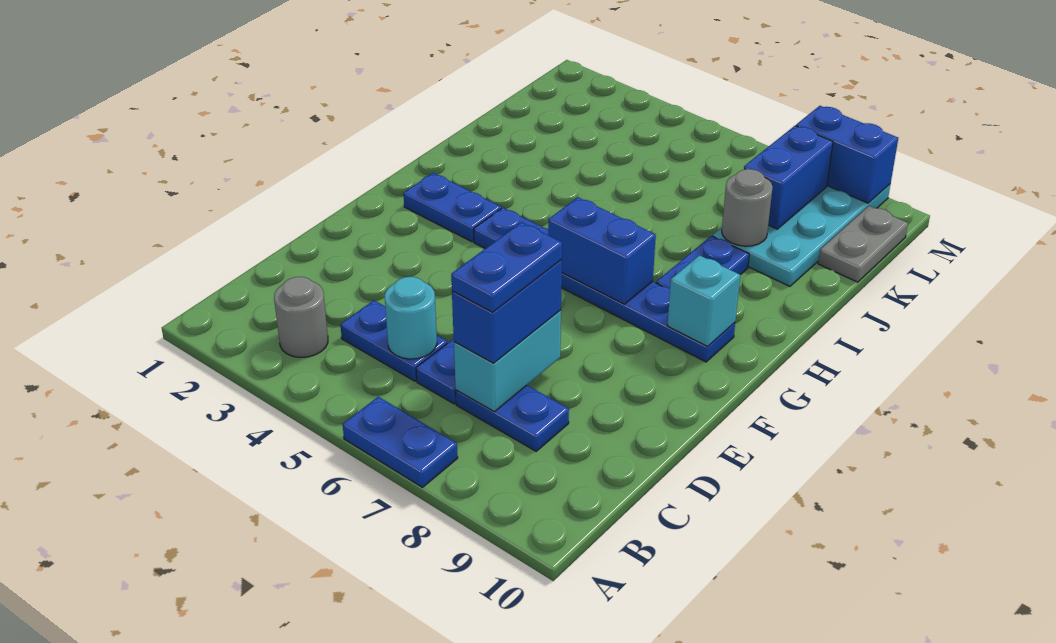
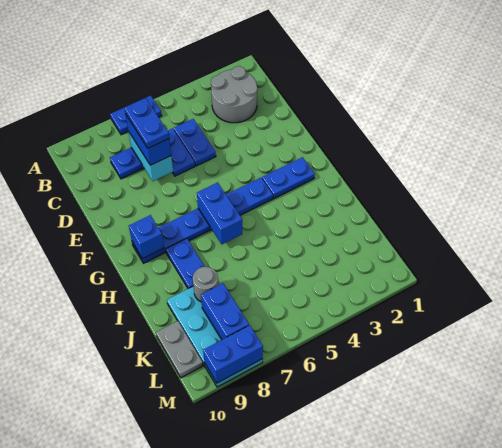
grey round brick B3 level 1 -> grey round brick B2:C3 level 1
blue plate C4:C5 level 1 -> blue plate C5:D5 level 1
cyan round brick C5 level 2 -> none
blue brick G6:G7 level 2 -> blue brick G6:H6 level 2
cyan brick G9 level 2 -> blue brick G9 level 2

